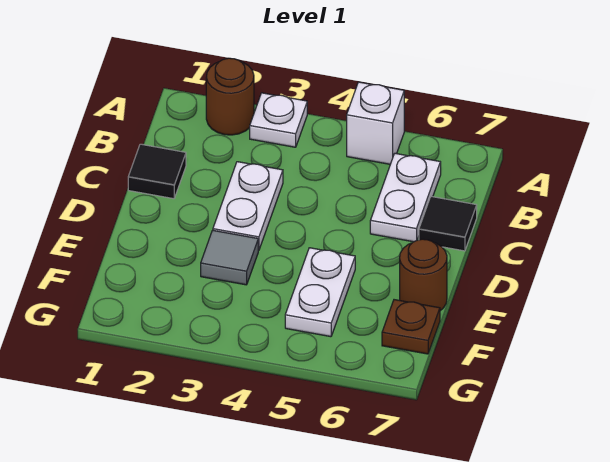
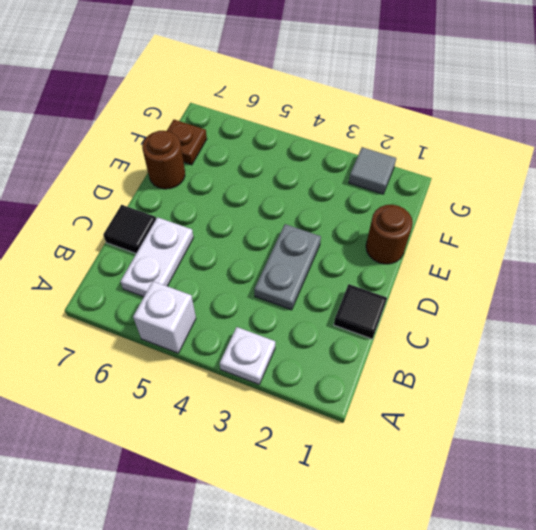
brown round brick A2 level 1 -> brown round brick E1 level 1
white plate C3:D3 level 1 -> grey plate C3:D3 level 1
grey tile E3 level 1 -> grey tile G2 level 1
white plate E5:F5 level 1 -> none

